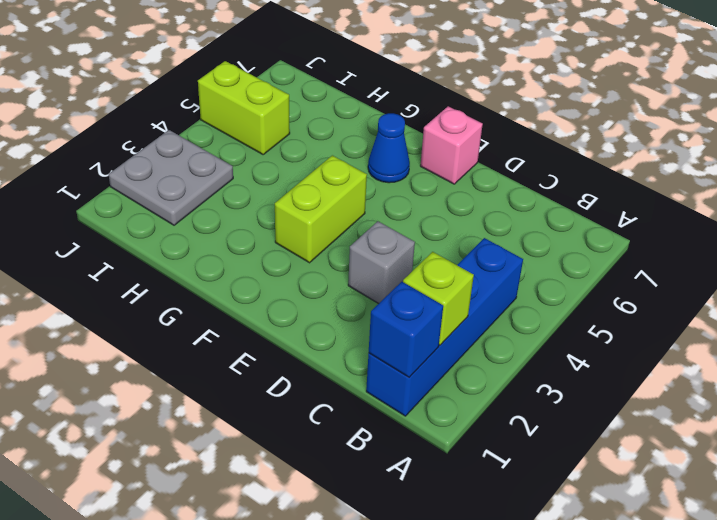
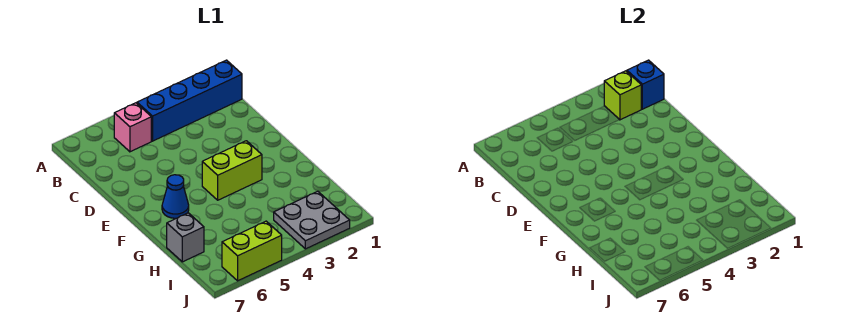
grey brick D3 level 1 -> grey brick H7 level 1
pink brick E7 level 1 -> pink brick B5 level 1
lime brick I5:J5 level 1 -> lime brick J5:J6 level 1

